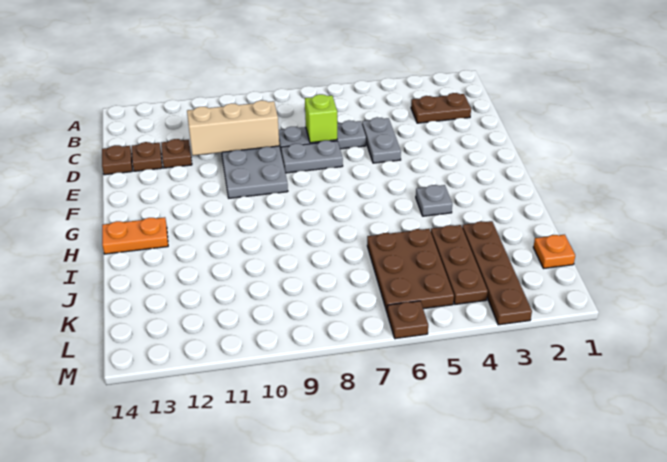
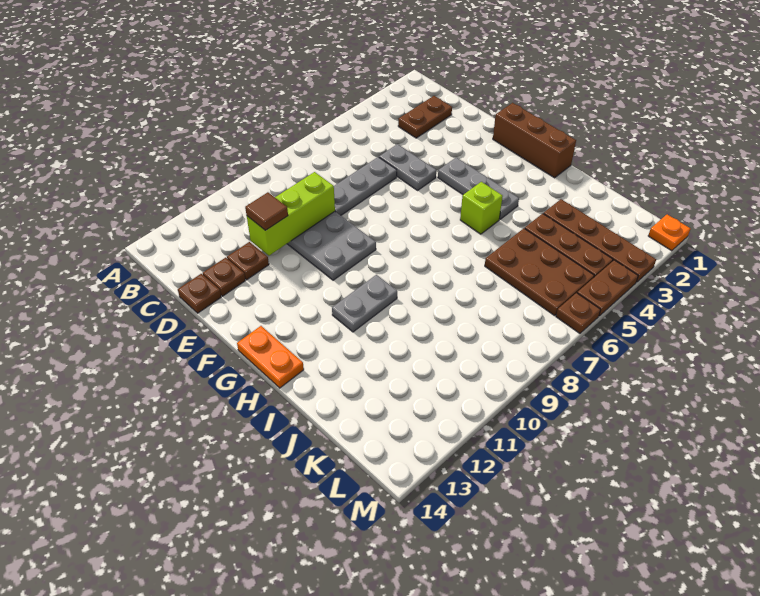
lime brick D7 level 2 -> lime brick H5 level 1
tan brick D9:D11 level 2 -> lime brick D9:D11 level 2
none -> brown tile D11 level 3
grey plate E7:E8 level 1 -> grey plate H10:H11 level 1
none -> brown brick F1:H1 level 1
grey plate H4 level 1 -> grey plate F4:H4 level 1
orange plate H13:H14 level 1 -> orange plate G14:H14 level 1
orange plate K1 level 1 -> orange plate M1 level 1
none -> brown plate M4:M5 level 1

